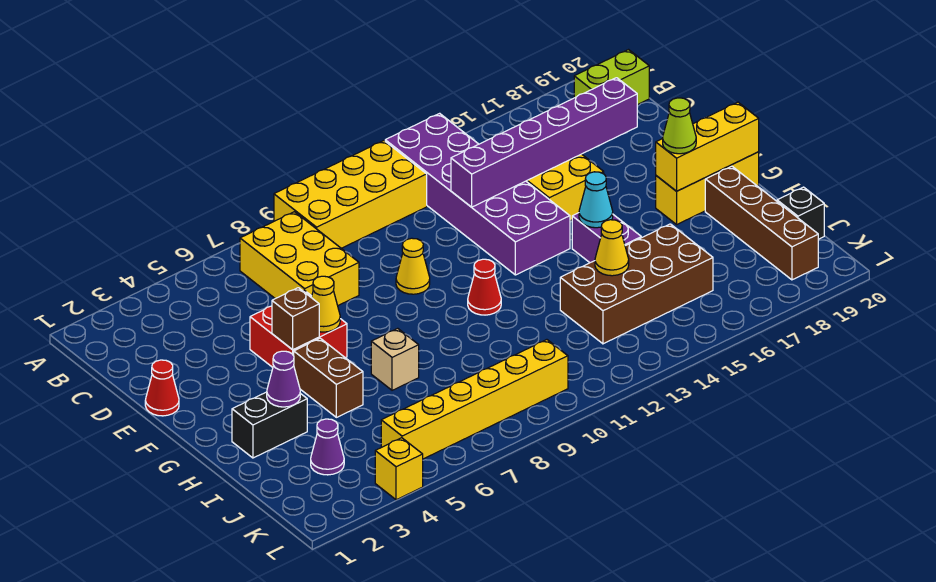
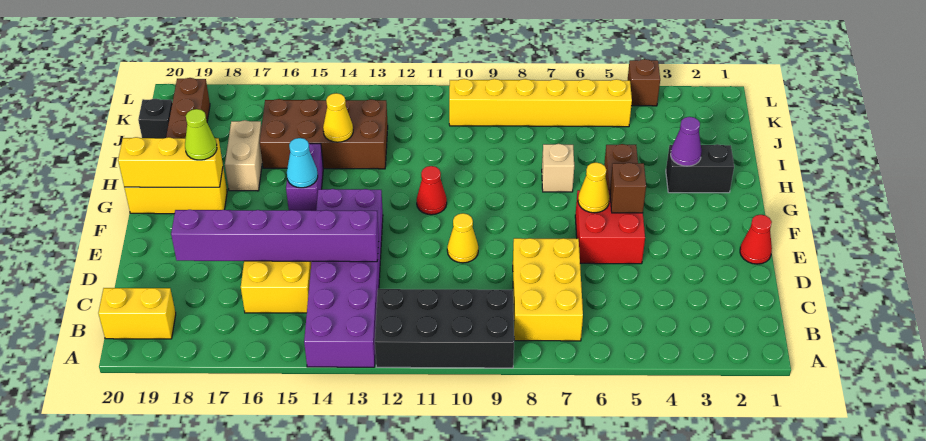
yellow brick A9:B12 level 1 -> black brick A9:B12 level 1
lime brick B19:B20 level 1 -> yellow brick B19:B20 level 1
none -> tan brick H17:I17 level 1
purple cone J3 level 1 -> none
yellow brick L4 level 1 -> brown brick L4 level 1

